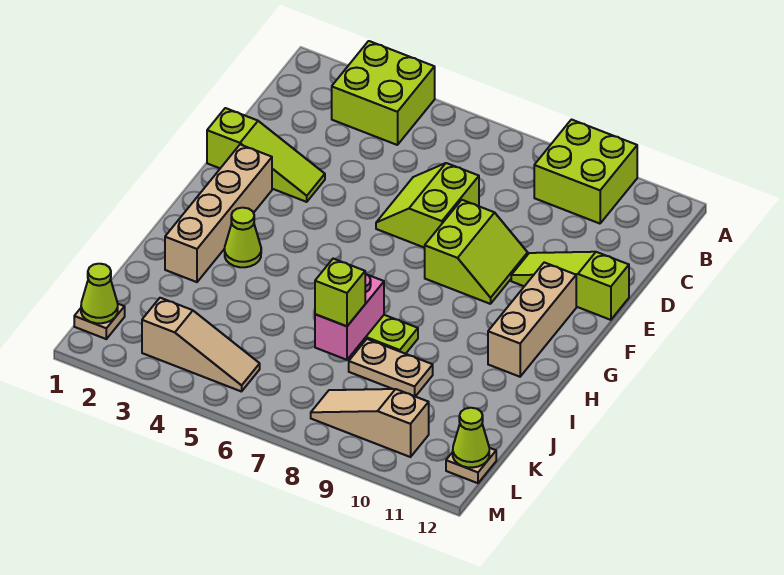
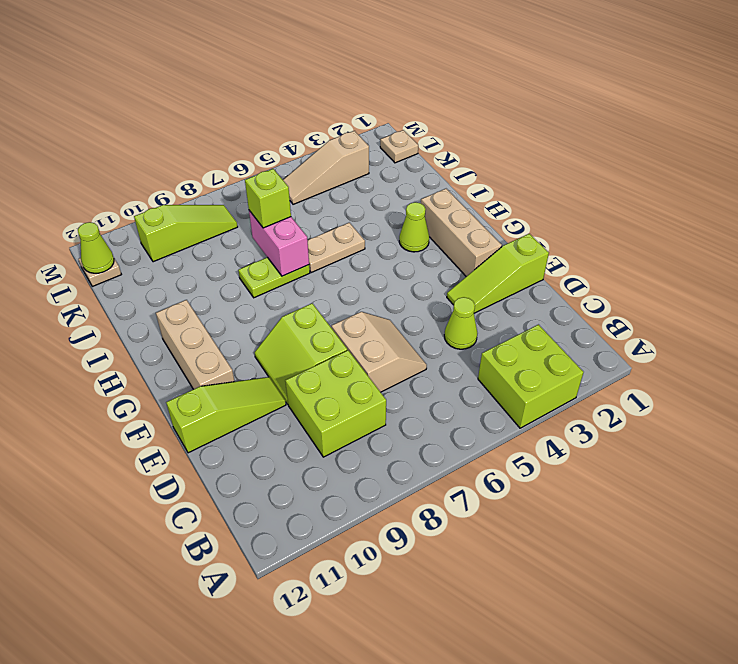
lime brick A9:B10 level 1 -> lime brick C8:D9 level 1
lime slope D6:E7 level 1 top 7 -> tan slope D6:E7 level 1 top 7
tan brick F2:I2 level 1 -> tan brick F2:H2 level 1
tan plate J8:J9 level 1 -> tan plate I5:I6 level 1
lime cone L1 level 2 -> lime cone D4 level 1
tan slope L8:L10 level 1 top 10 -> lime slope L8:L10 level 1 top 10

